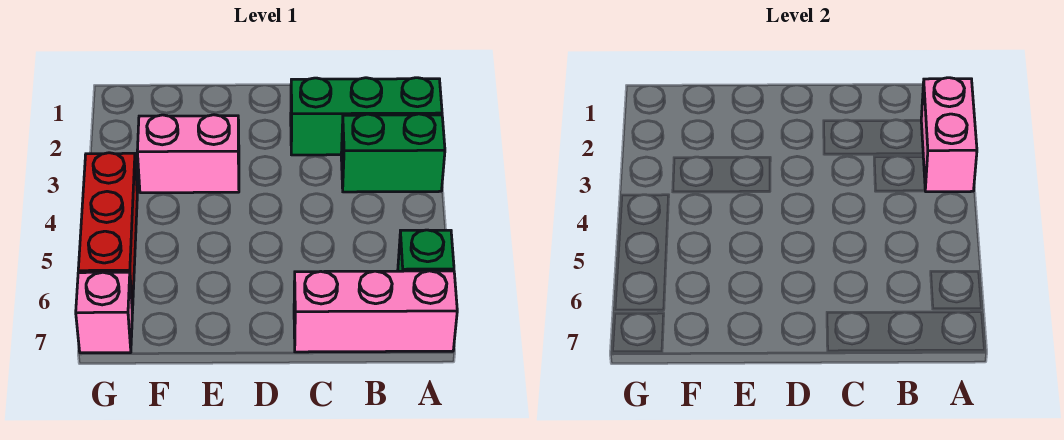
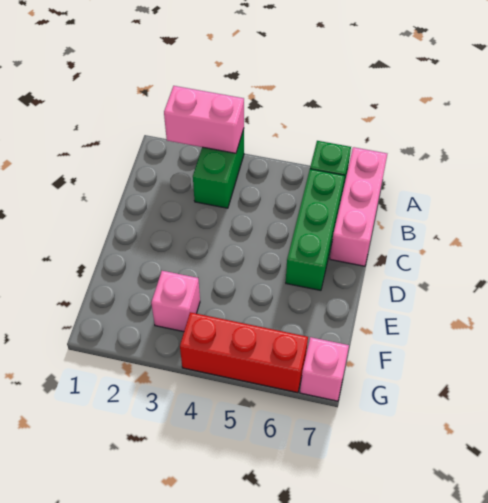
green brick A2:C2 level 1 -> green brick B6:D6 level 1
pink brick E3:F3 level 1 -> pink brick F3 level 1

